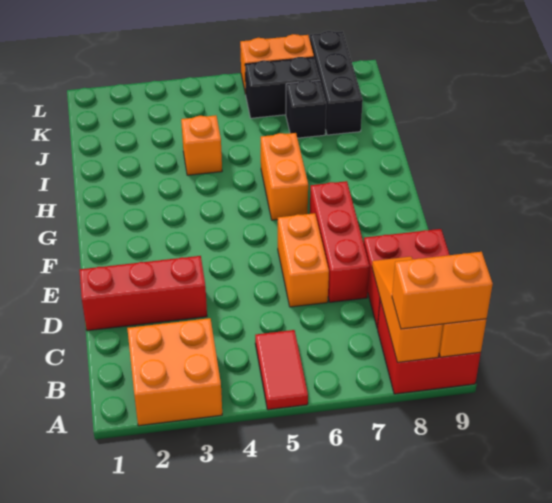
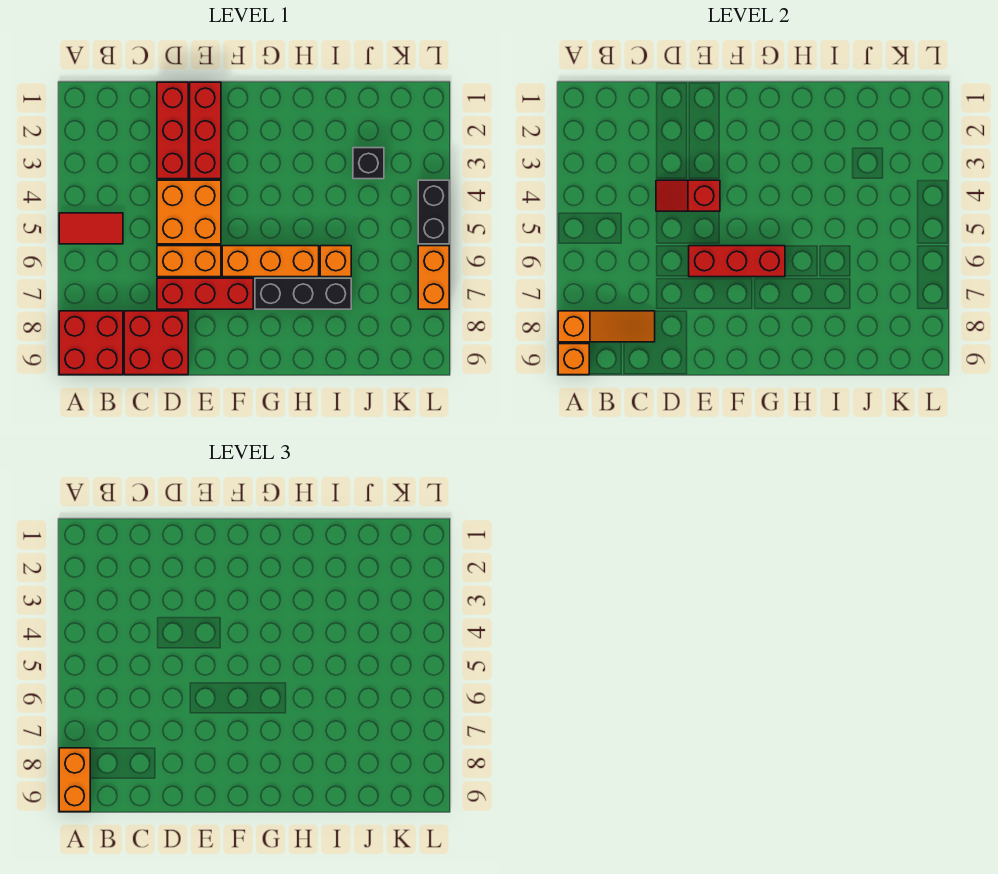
orange brick A2:B3 level 1 -> orange brick D4:E5 level 1
none -> red slope D4:E4 level 2 top E
none -> red brick E1:E3 level 1
none -> red brick E6:G6 level 2
orange brick G6:H6 level 1 -> orange brick F6:H6 level 1
orange brick I4 level 1 -> orange brick I6 level 1
black brick J7 level 1 -> black brick J3 level 1
black brick J8:L8 level 1 -> black brick G7:I7 level 1
black brick K6:K7 level 1 -> black brick L4:L5 level 1

